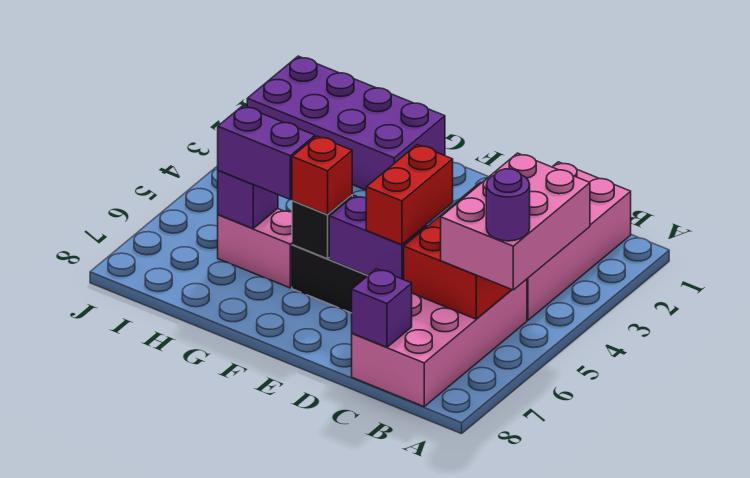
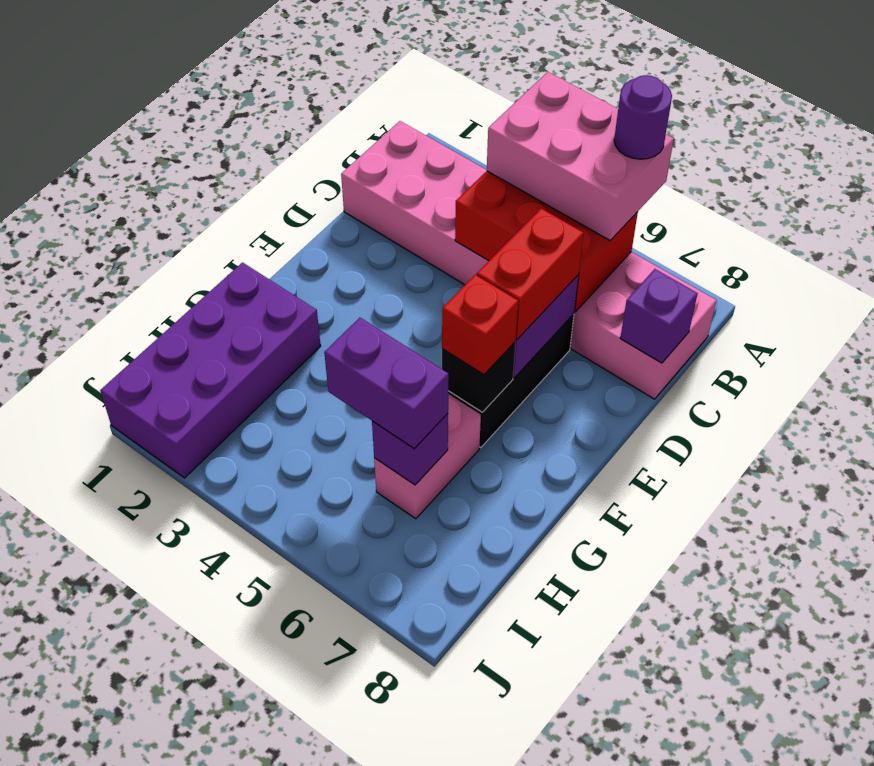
red brick D5:D6 level 3 -> red brick D6:E6 level 3
purple brick G6:H6 level 3 -> purple brick H5:H6 level 3

